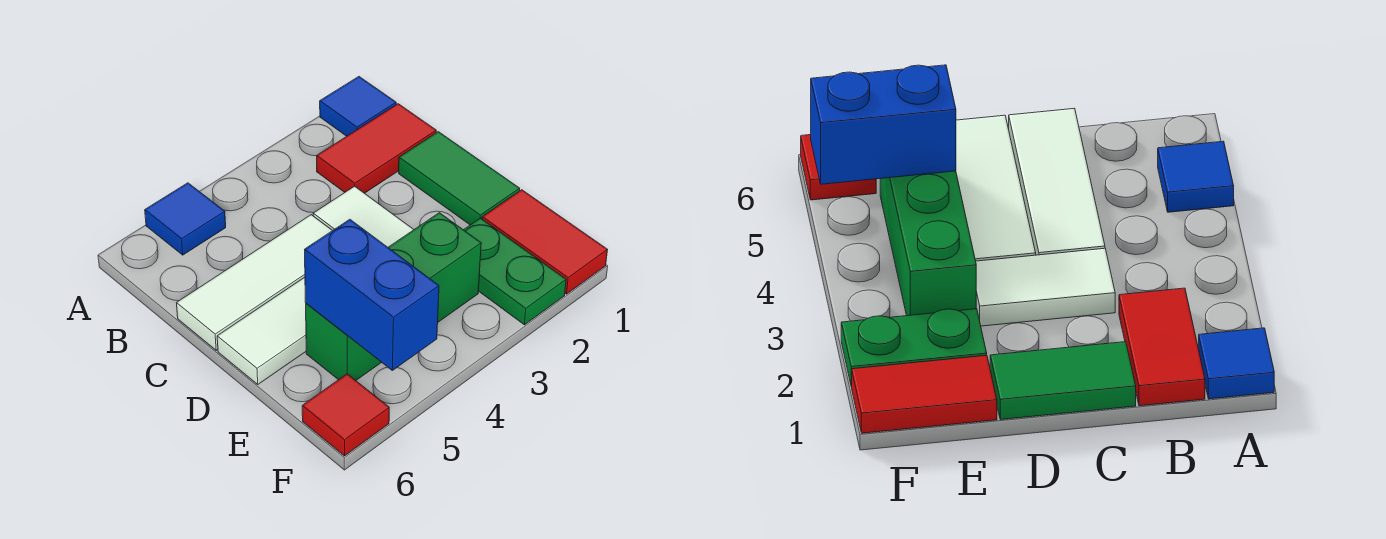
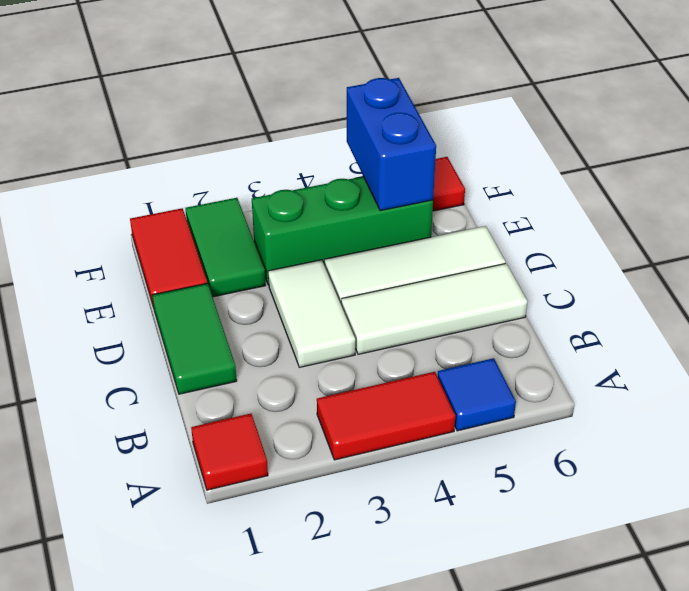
blue tile A1 level 1 -> red tile A1 level 1
red tile B1:B2 level 1 -> red tile A3:A4 level 1
green plate E2:F2 level 1 -> green tile E2:F2 level 1

